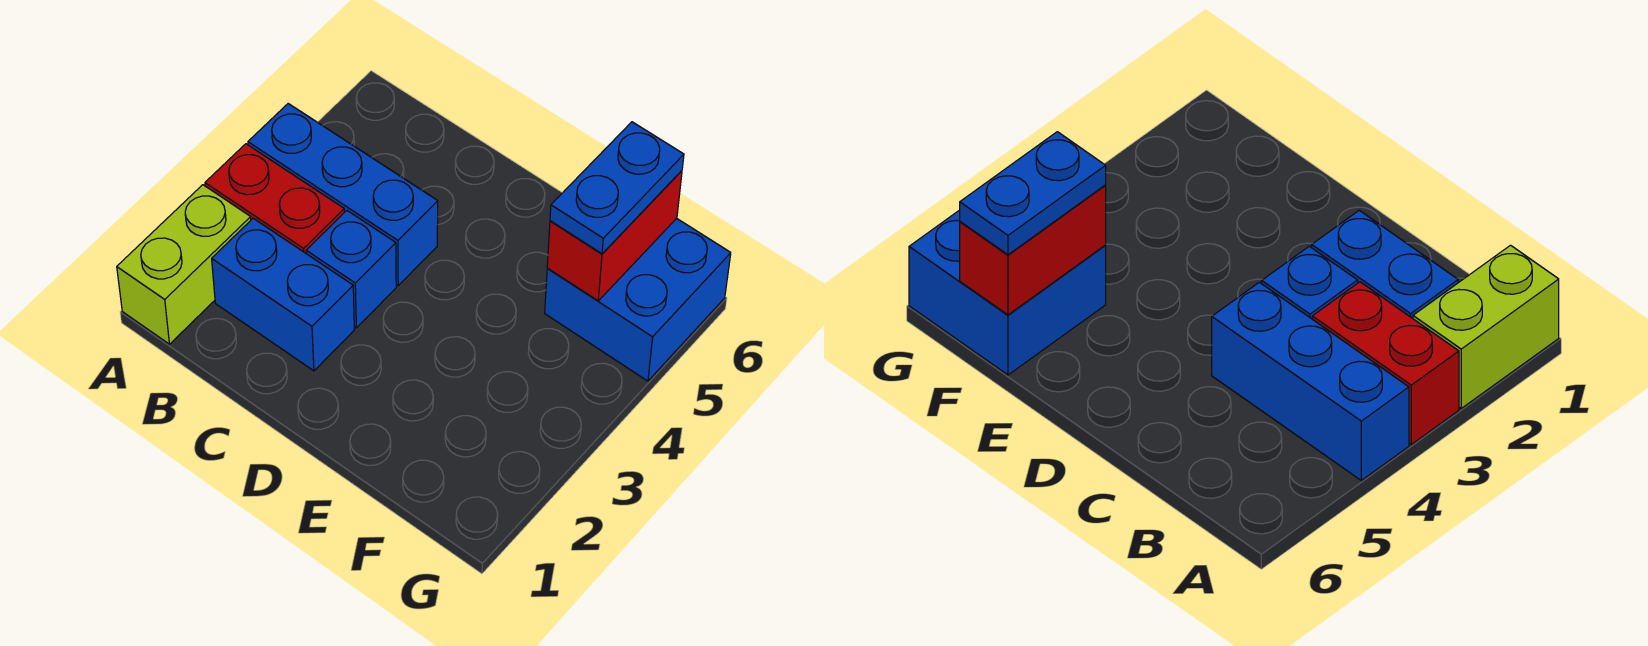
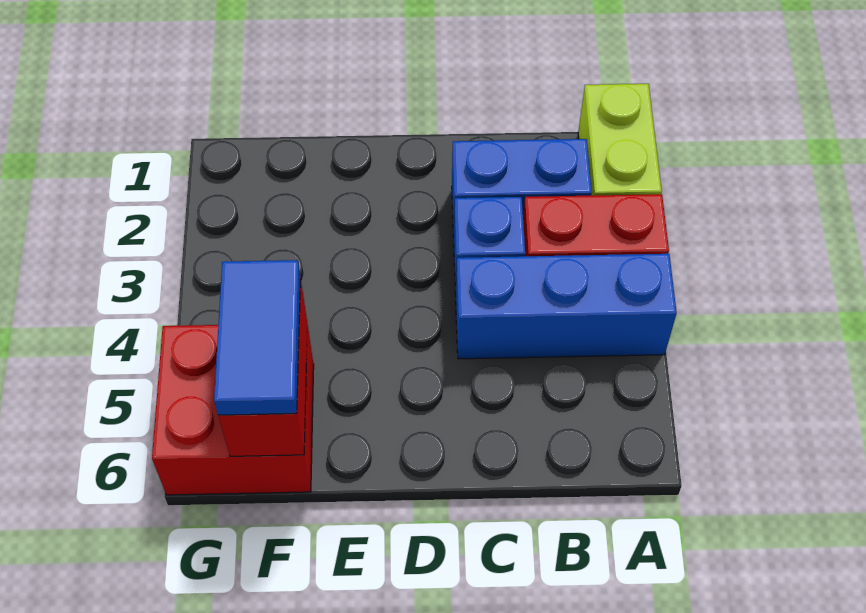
blue brick F5:G6 level 1 -> red brick F5:G6 level 1
blue plate F5:F6 level 3 -> blue tile F5:F6 level 3

